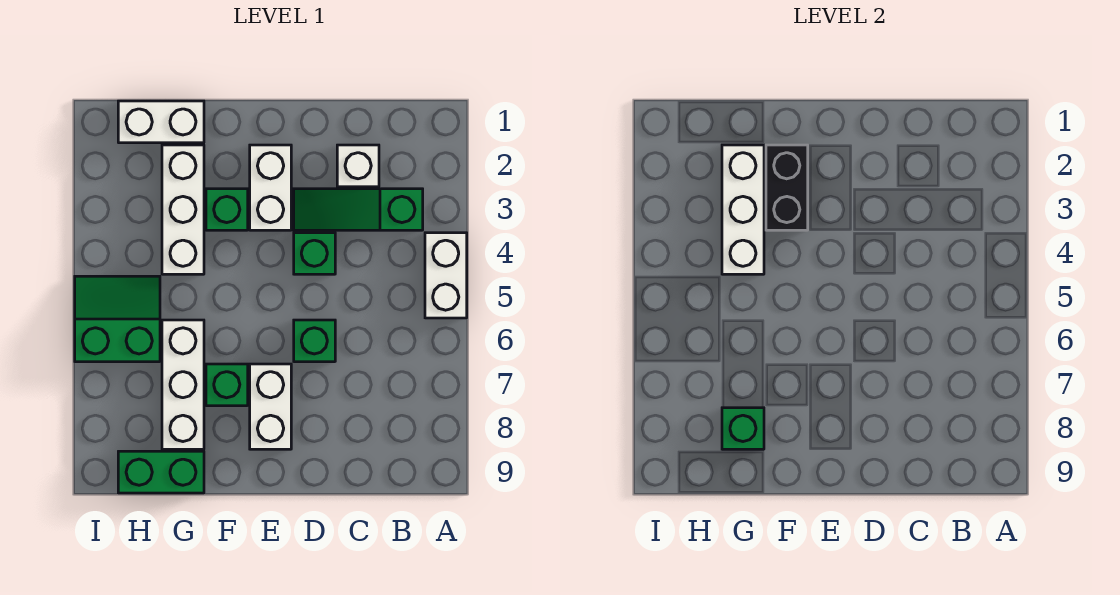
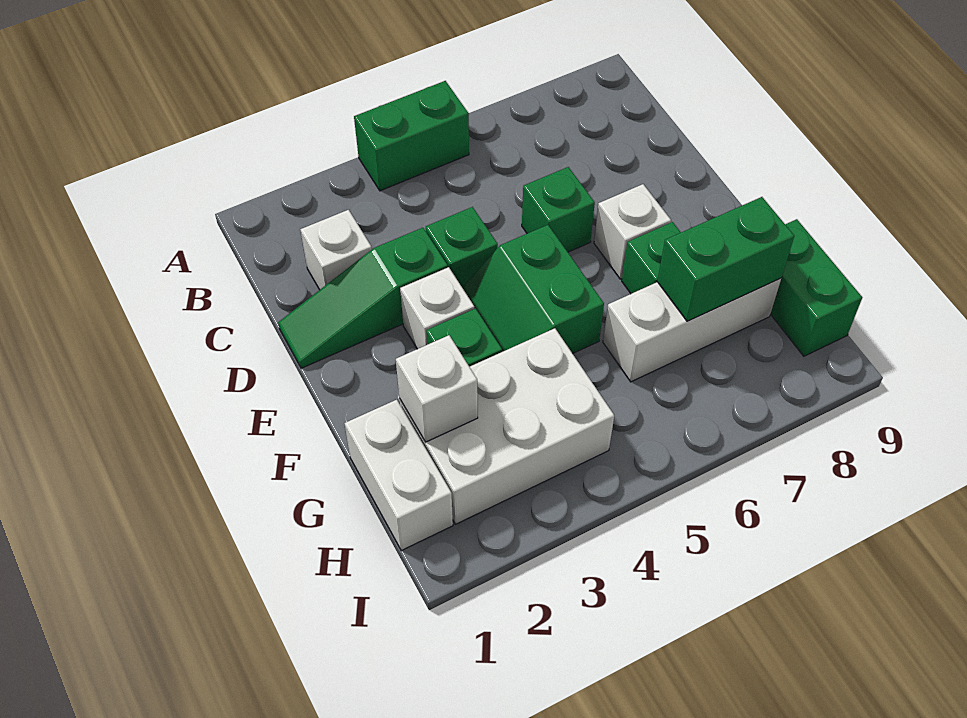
white brick A4:A5 level 1 -> green brick A4:A5 level 1
green slope B3:D3 level 1 top B -> green slope D1:D3 level 1 top 3
white brick E2:E3 level 1 -> white brick E3 level 1
white brick E7:E8 level 1 -> white brick E7 level 1
black brick F2:F3 level 2 -> none
white brick G2:G4 level 1 -> white brick G2:H4 level 1
white brick G2:G4 level 2 -> white brick G2 level 2
green brick G8 level 2 -> green brick G7:G8 level 2
green slope H5:I6 level 1 top 6 -> green slope E4:F5 level 1 top 5

